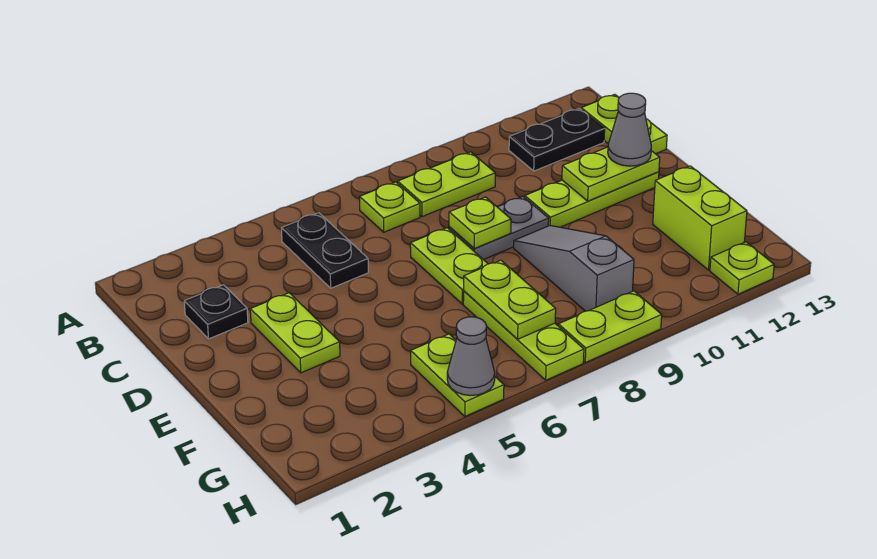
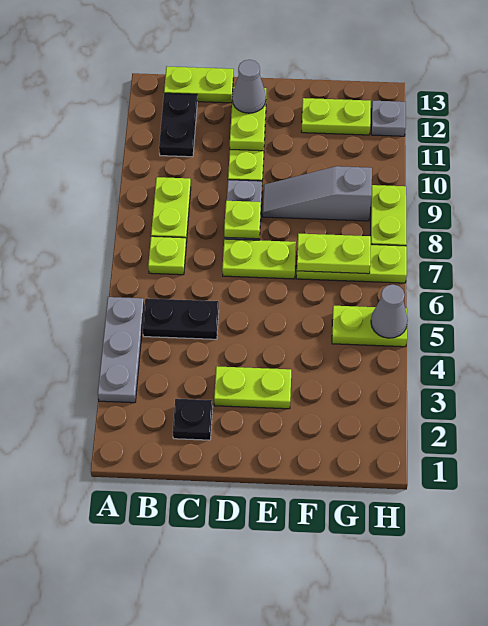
none -> grey plate A3:A5 level 1
lime brick F12:G12 level 1 -> lime plate F12:G12 level 1
lime plate H12 level 1 -> grey plate H12 level 1

